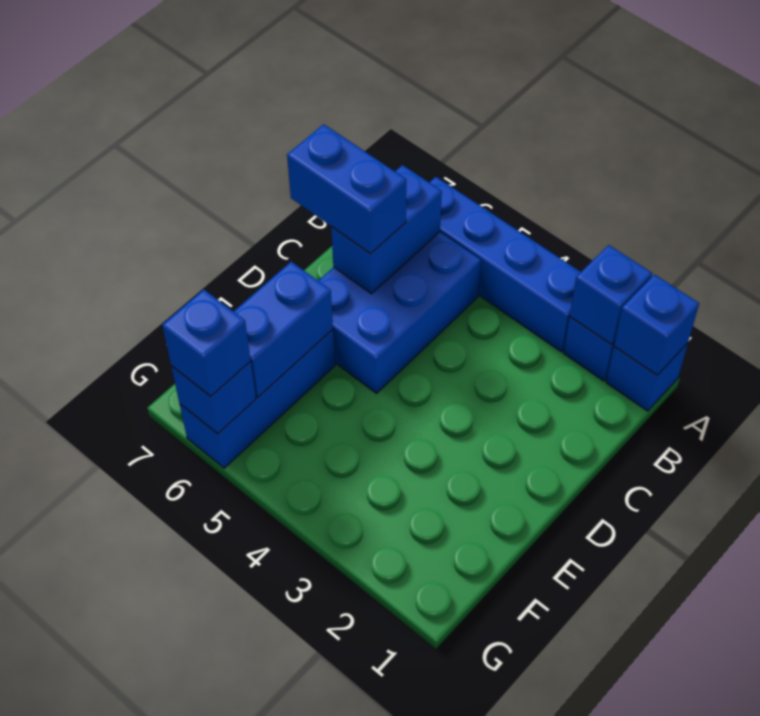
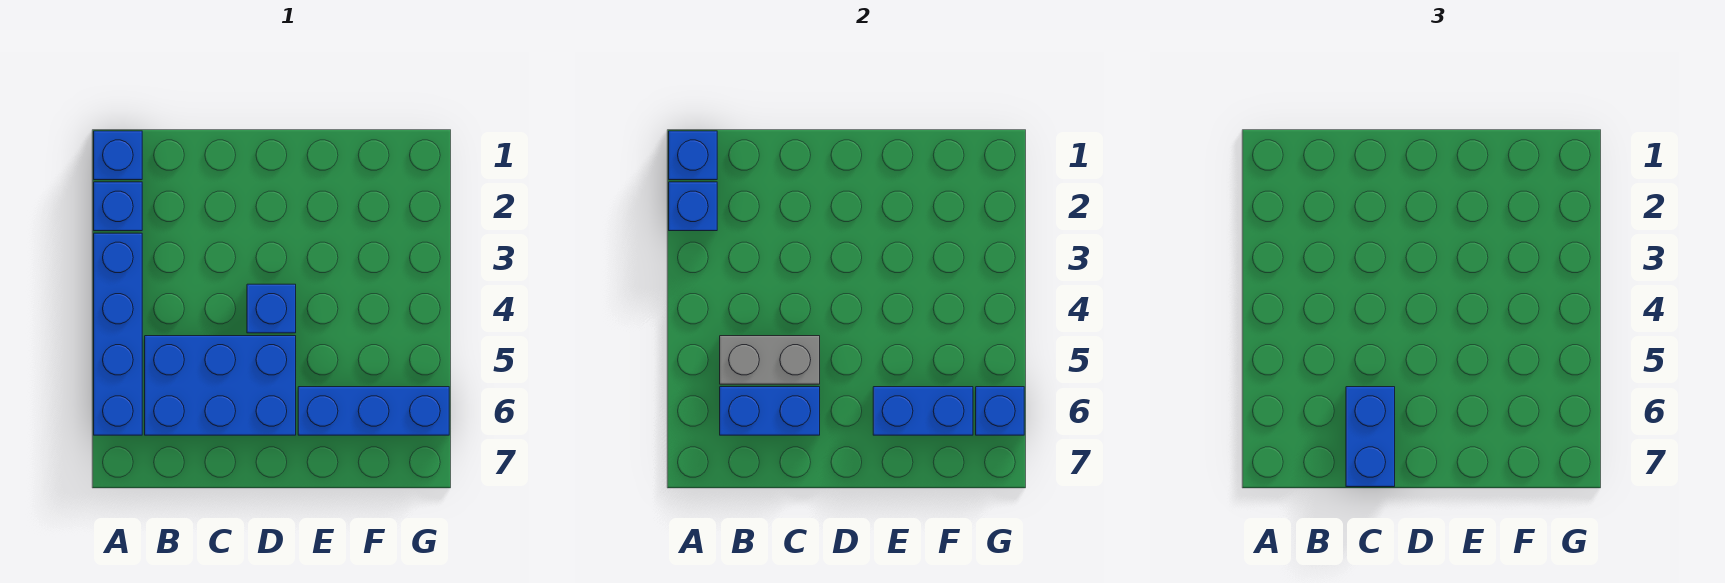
none -> grey brick B5:C5 level 2
blue brick G6 level 3 -> blue brick D4 level 1

